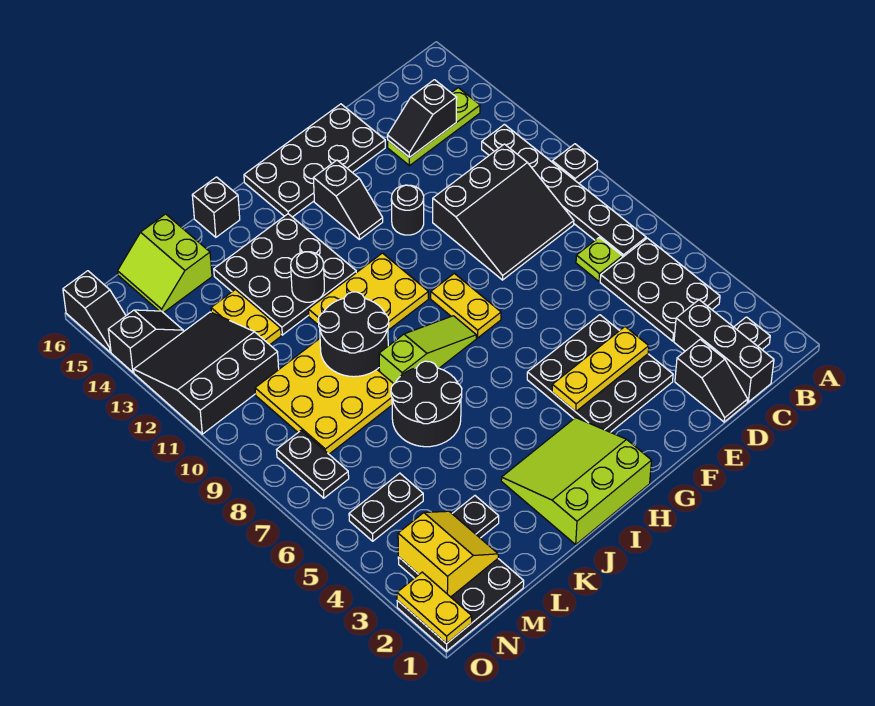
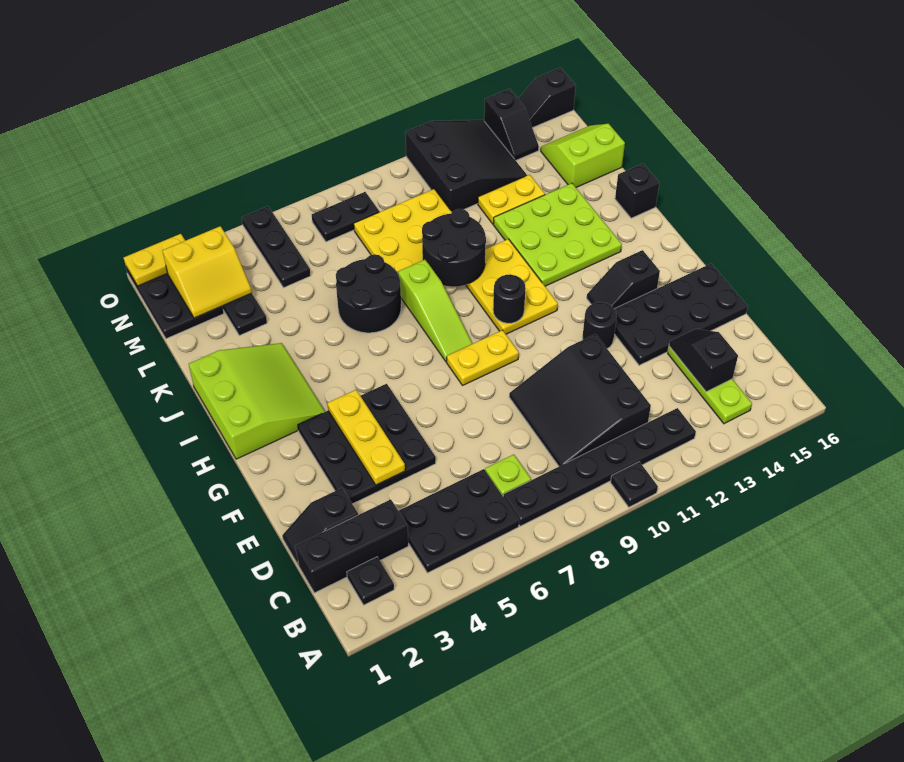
black plate E15:H16 level 1 -> black plate E13:F16 level 1
black plate I12:K14 level 1 -> lime plate I12:K14 level 1
black round brick J12 level 2 -> black round brick H10 level 2
black plate M5:N5 level 1 -> black plate M5:O5 level 1

